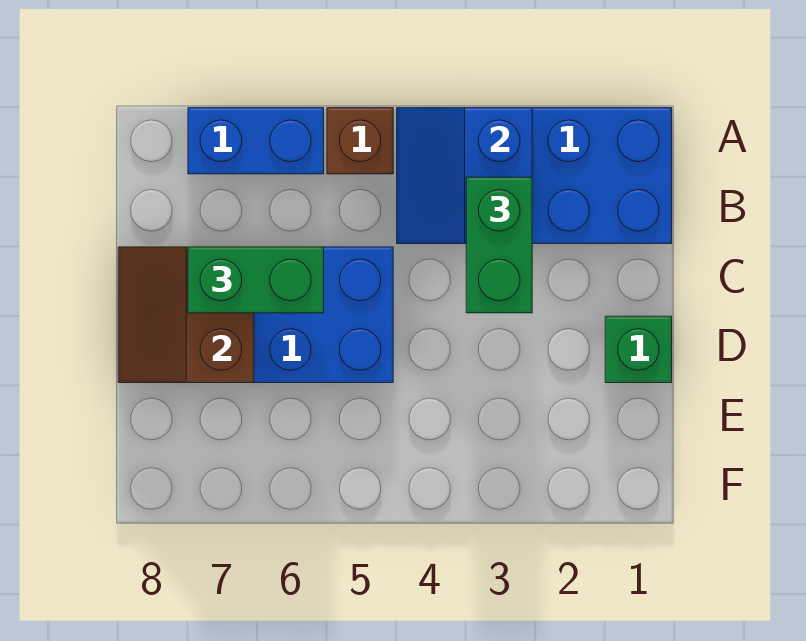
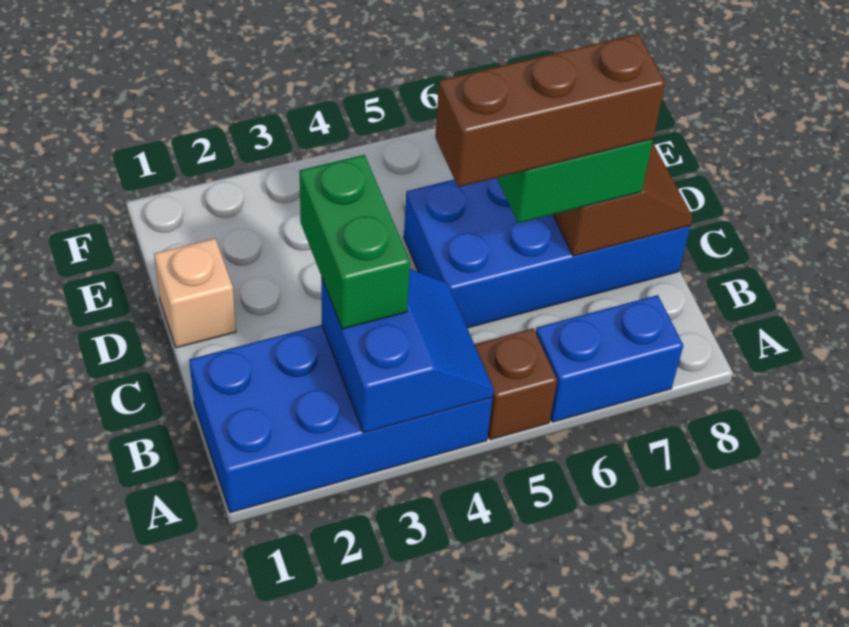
none -> brown brick C5:C7 level 4
green brick D1 level 1 -> tan brick D1 level 1

